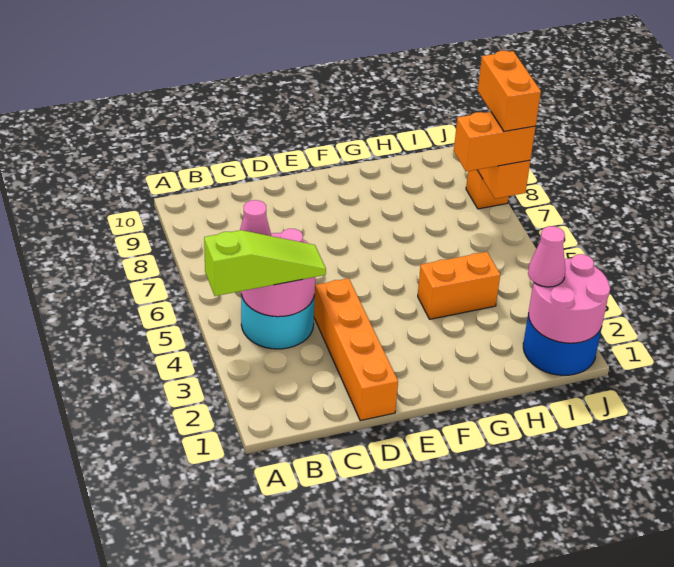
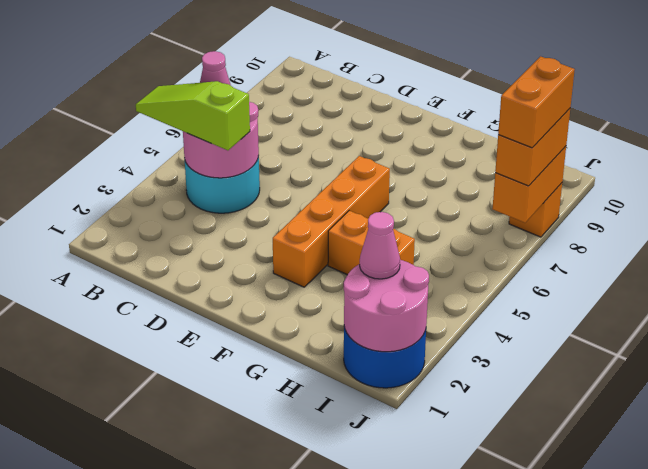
lime slope A4:C4 level 3 top A -> lime slope A4:C4 level 3 top C
orange brick D1:D4 level 1 -> orange brick F3:F6 level 1
orange brick I7:J7 level 3 -> orange brick J7:J8 level 3

